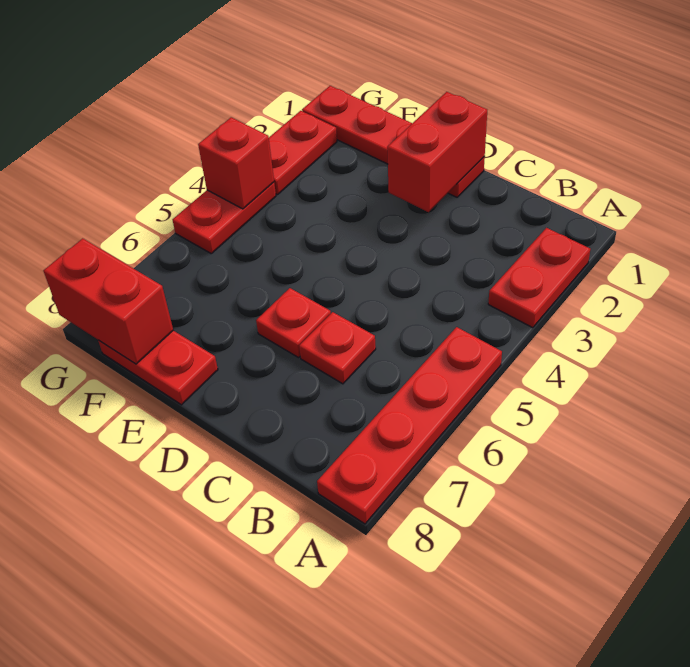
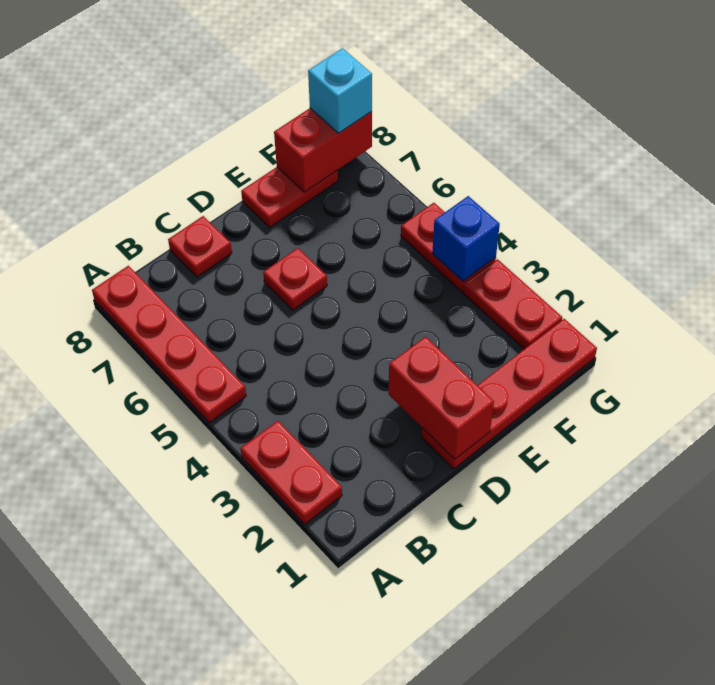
red plate C6 level 1 -> red plate C8 level 1
red brick G4 level 2 -> blue brick G4 level 2
none -> cyan brick G8 level 3

